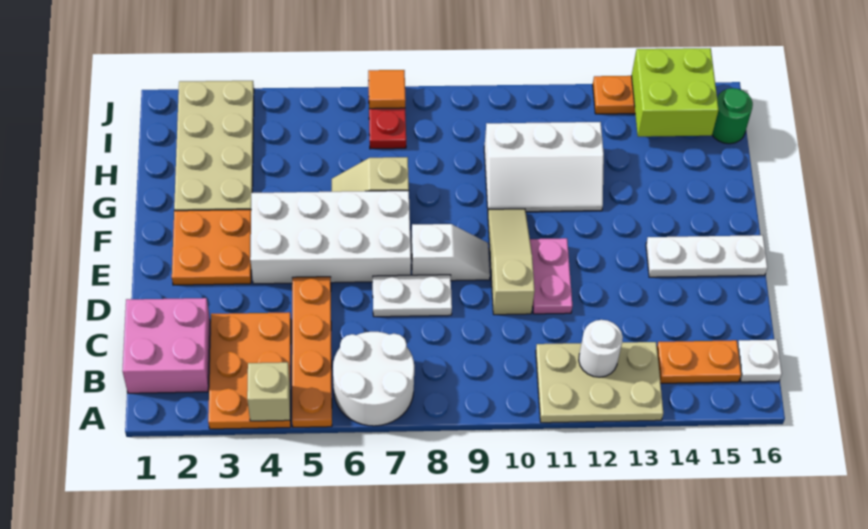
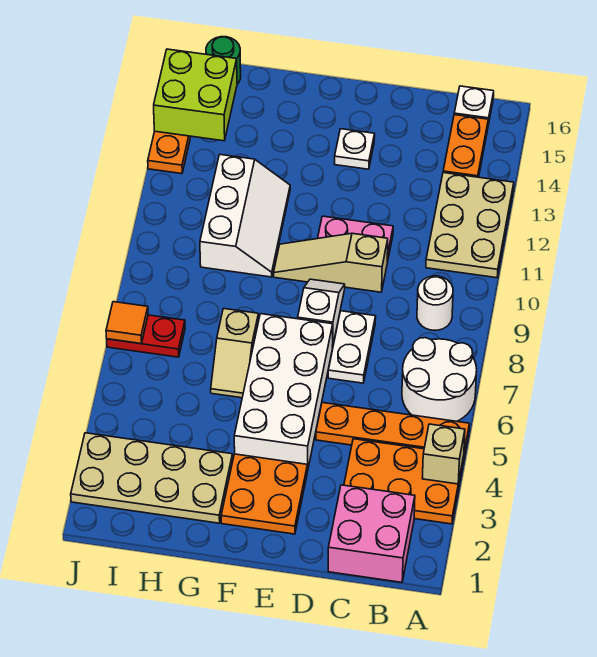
white round brick B12 level 2 -> white round brick B9 level 1
white plate E14:E16 level 1 -> white plate E14 level 1

